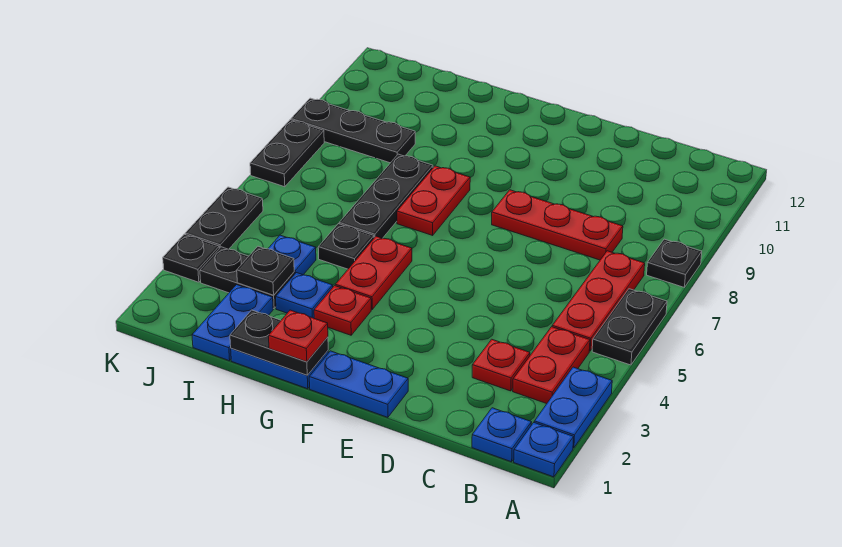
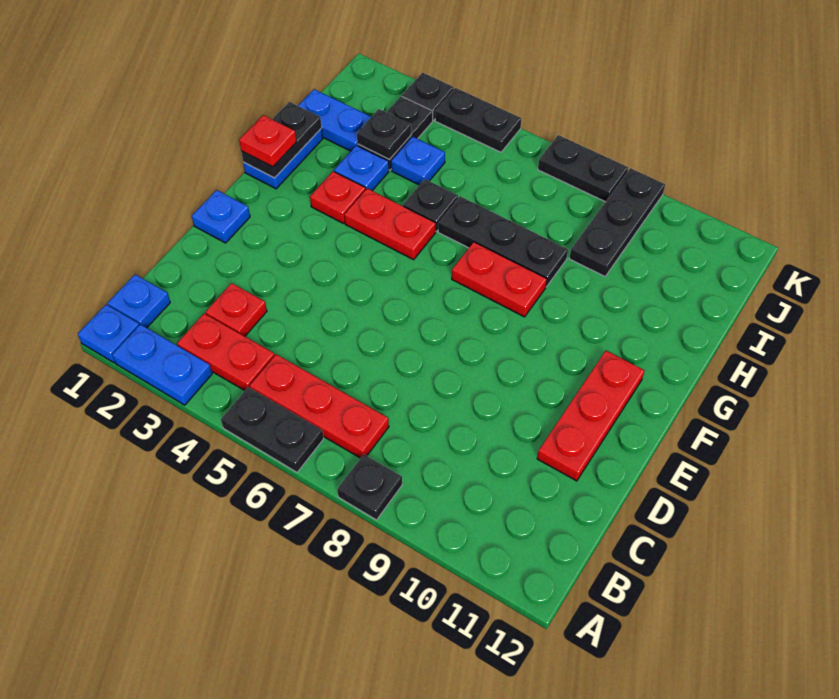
red plate C8:E8 level 1 -> red plate D11:F11 level 1
blue plate E1:F1 level 1 -> blue plate E1 level 1

